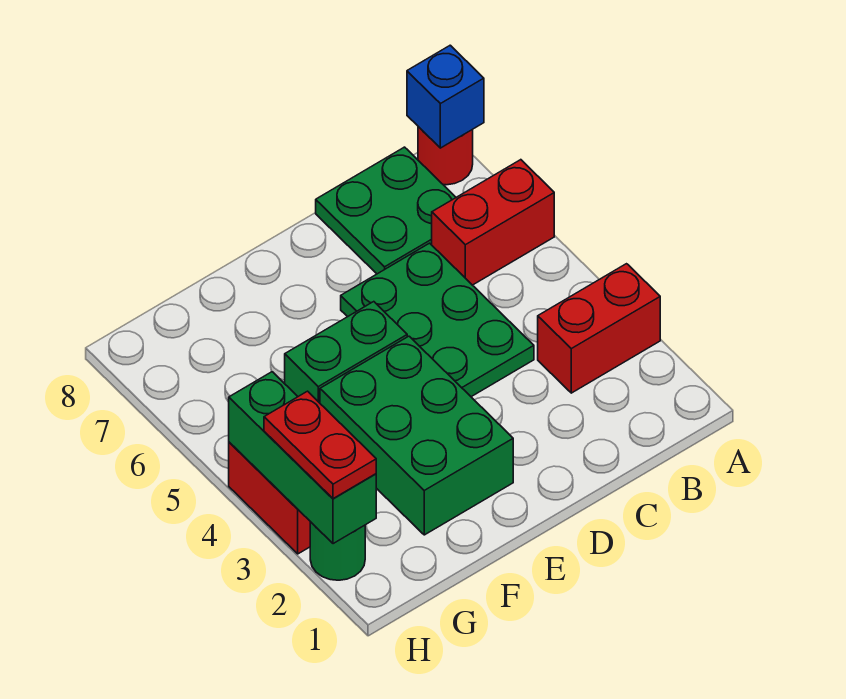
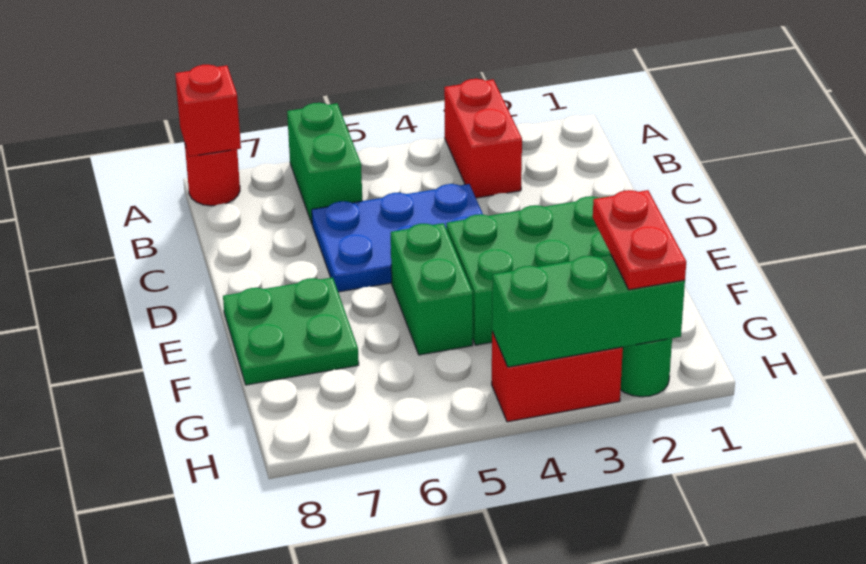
red brick A6:B6 level 1 -> green brick A6:B6 level 1
blue brick A8 level 2 -> red brick A8 level 2
green plate B7:C8 level 1 -> green plate E7:F8 level 1
green plate C4:D6 level 1 -> blue plate C4:D6 level 1
red plate H2:H3 level 3 -> red plate G2:H2 level 3

